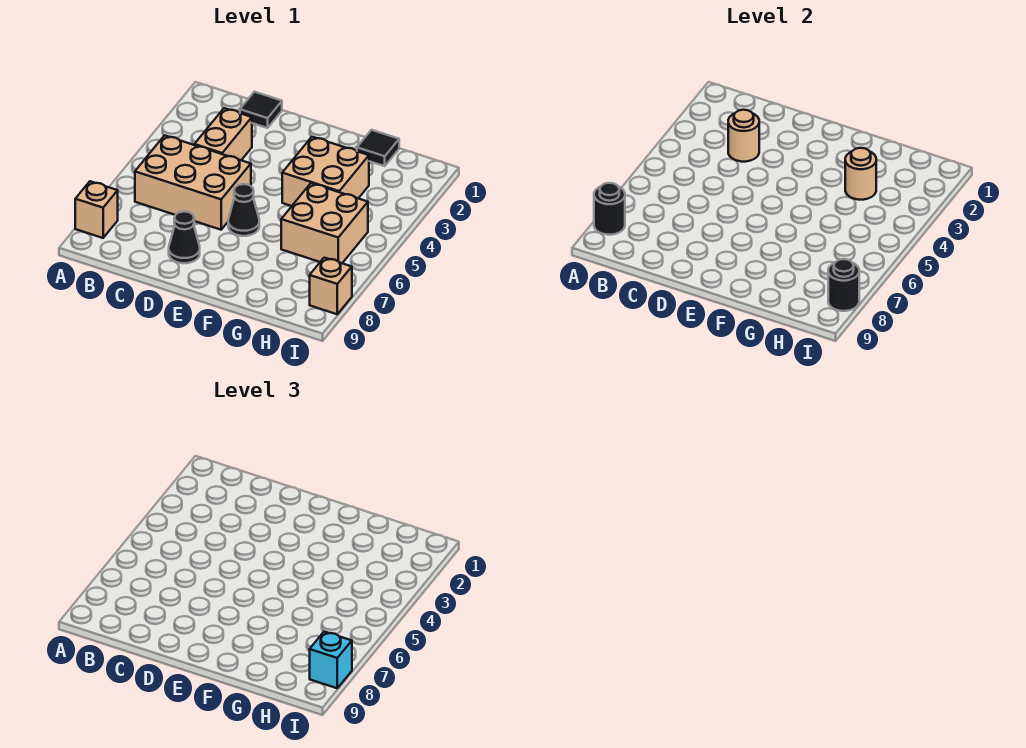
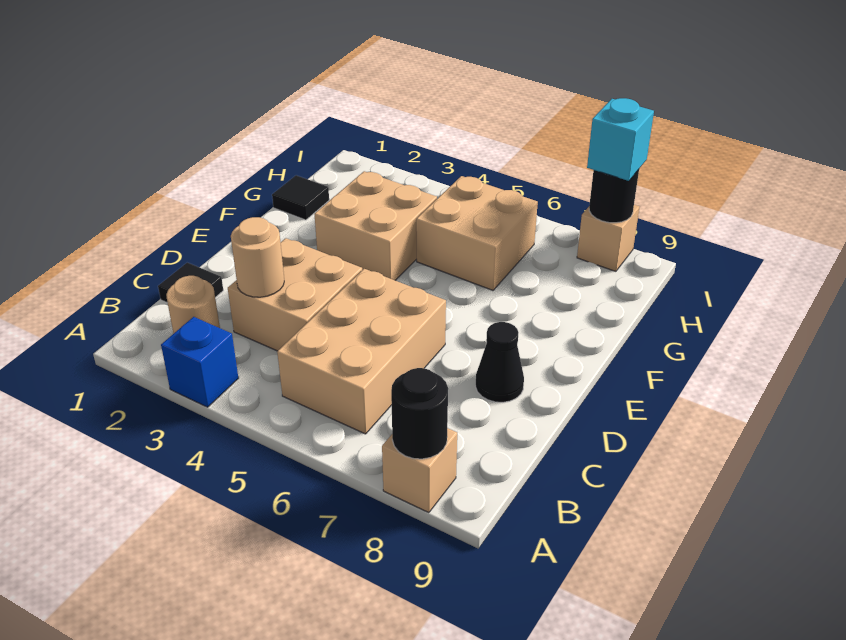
none -> blue brick A3 level 1
tan brick C3:C4 level 1 -> tan brick C3:D4 level 1
black cone E6 level 1 -> none
tan round brick G3 level 2 -> tan round brick B2 level 1

